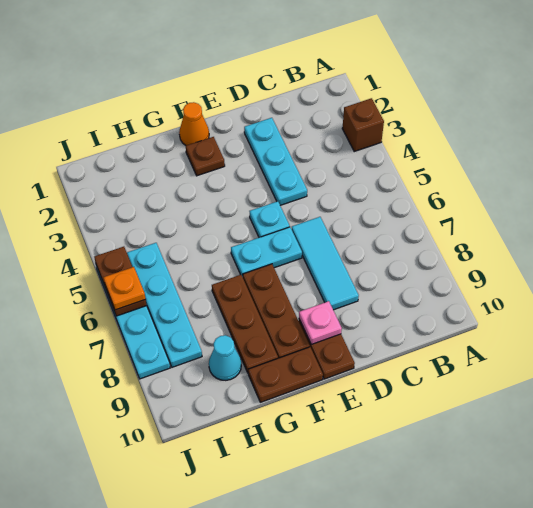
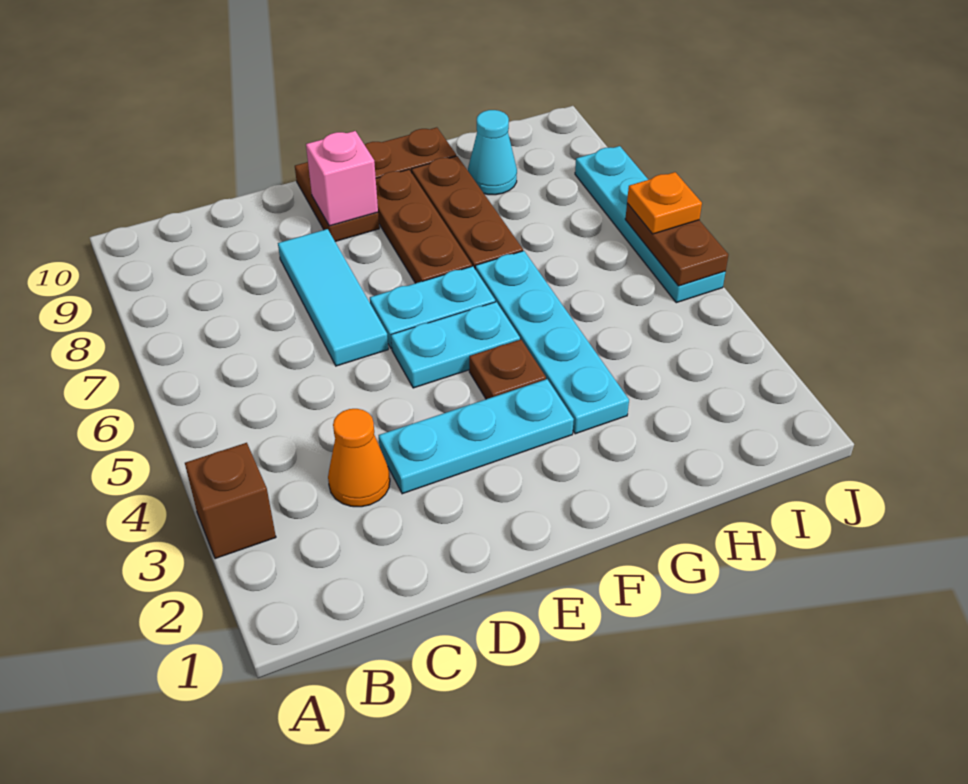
cyan plate D2:D4 level 1 -> cyan plate D3:F3 level 1
cyan plate E5 level 1 -> cyan plate E5:F5 level 1
pink plate E9 level 2 -> pink brick E9 level 2
orange cone F1 level 1 -> orange cone C3 level 1
brown plate F2 level 1 -> brown plate F4 level 1
cyan plate I5:I8 level 1 -> cyan plate G3:G6 level 1

